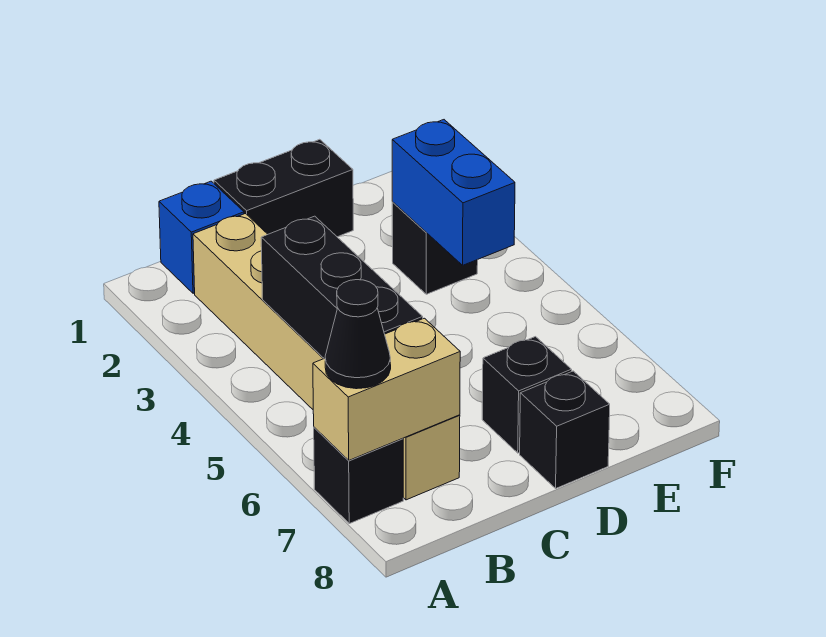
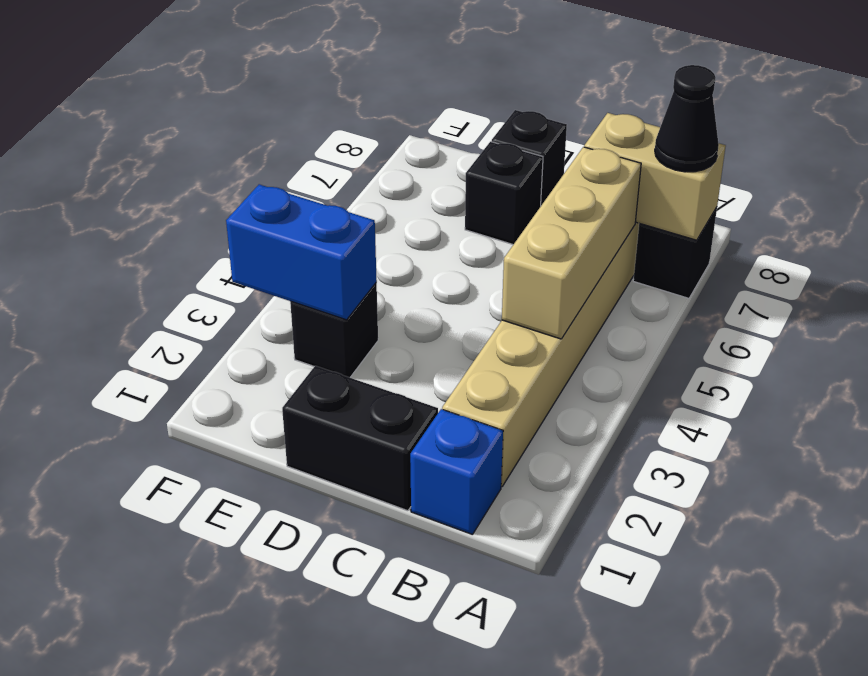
black brick B4:B6 level 2 -> tan brick B4:B6 level 2
blue brick E3:E4 level 2 -> blue brick E3:F3 level 2

